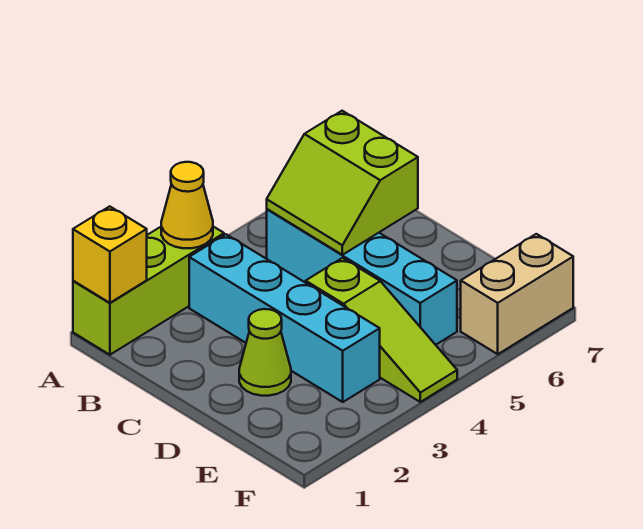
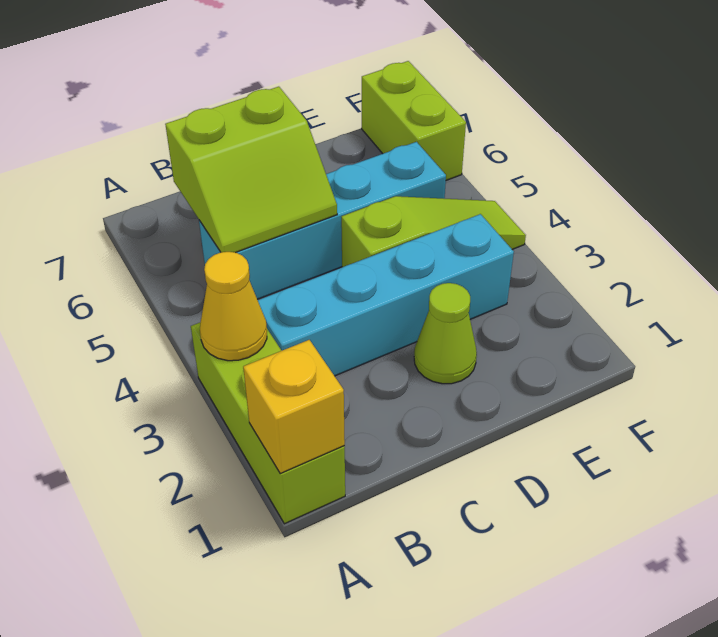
tan brick F6:F7 level 1 -> lime brick F6:F7 level 1

